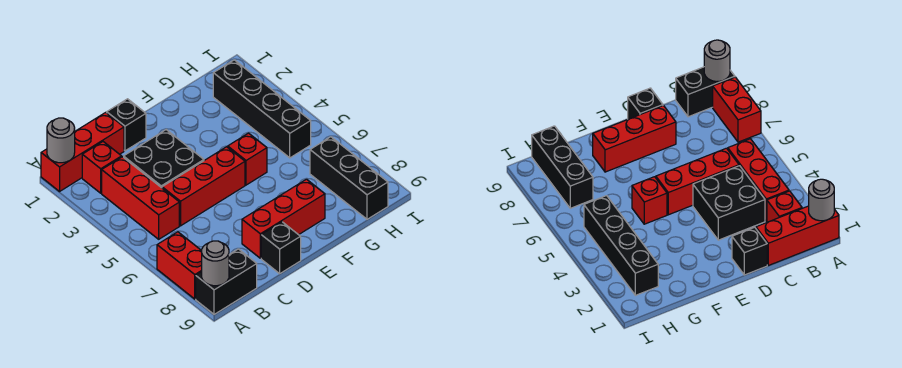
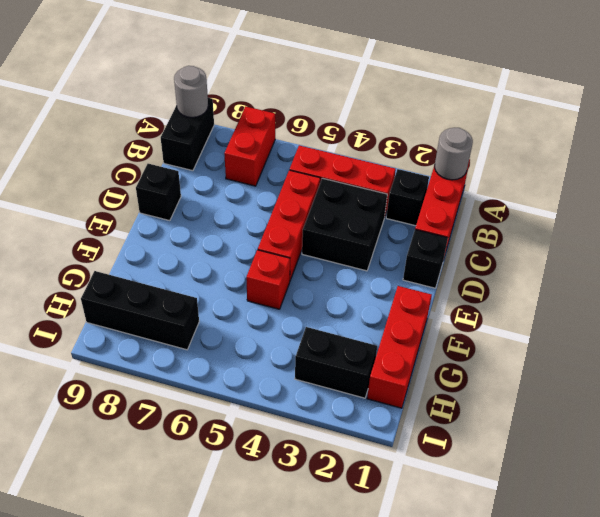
red brick A7:A8 level 1 -> red brick A7:B7 level 1
red brick B2 level 1 -> black brick B2 level 1
red brick D8:F8 level 1 -> red brick F1:H1 level 1
black brick H2:H5 level 1 -> black brick H2:H3 level 1

